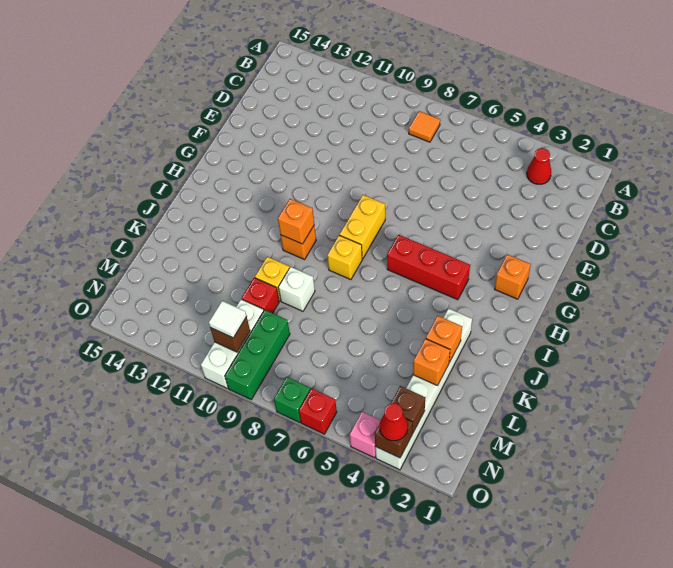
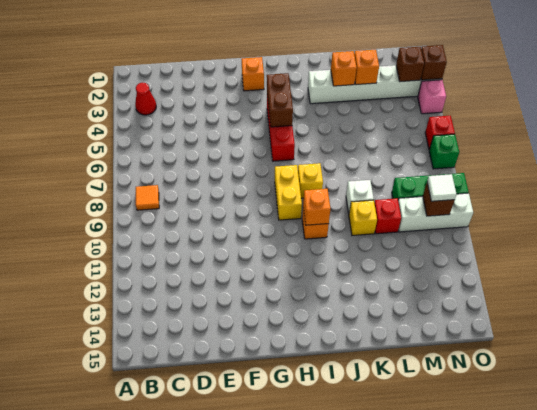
yellow brick G8:H8 level 1 -> yellow brick H8:H9 level 1
none -> brown brick H4:H5 level 2
red cone O3 level 3 -> none

